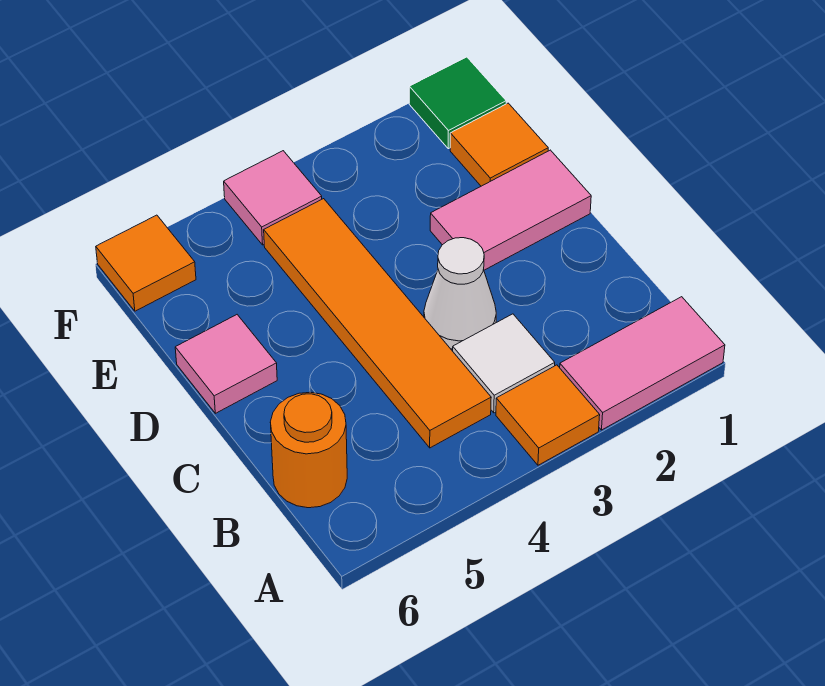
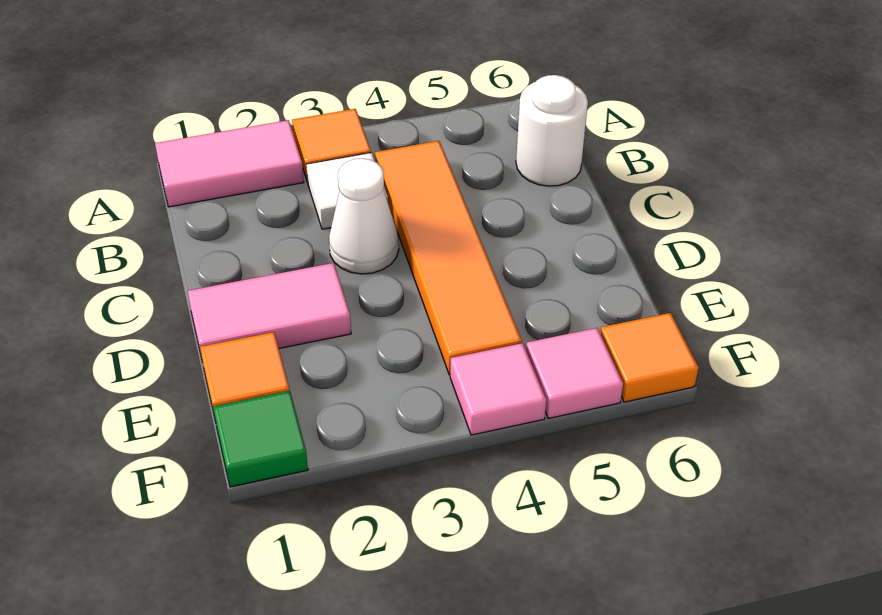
orange round brick B6 level 1 -> white round brick B6 level 1
pink tile D6 level 1 -> pink tile F5 level 1

